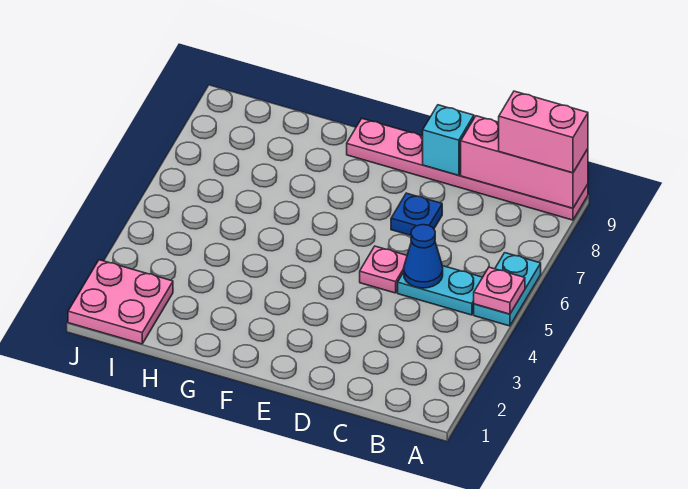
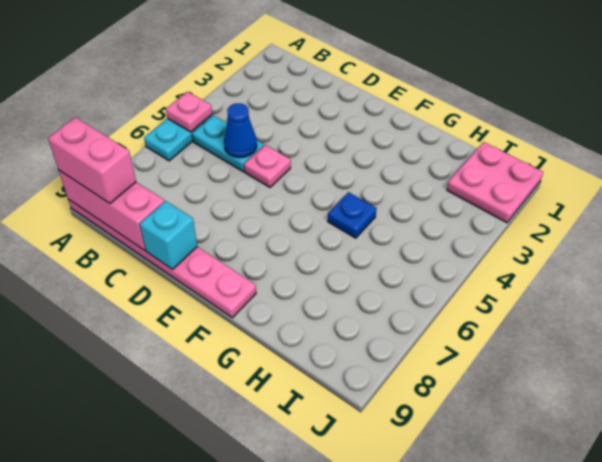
blue plate D7 level 1 -> blue plate G5 level 1

